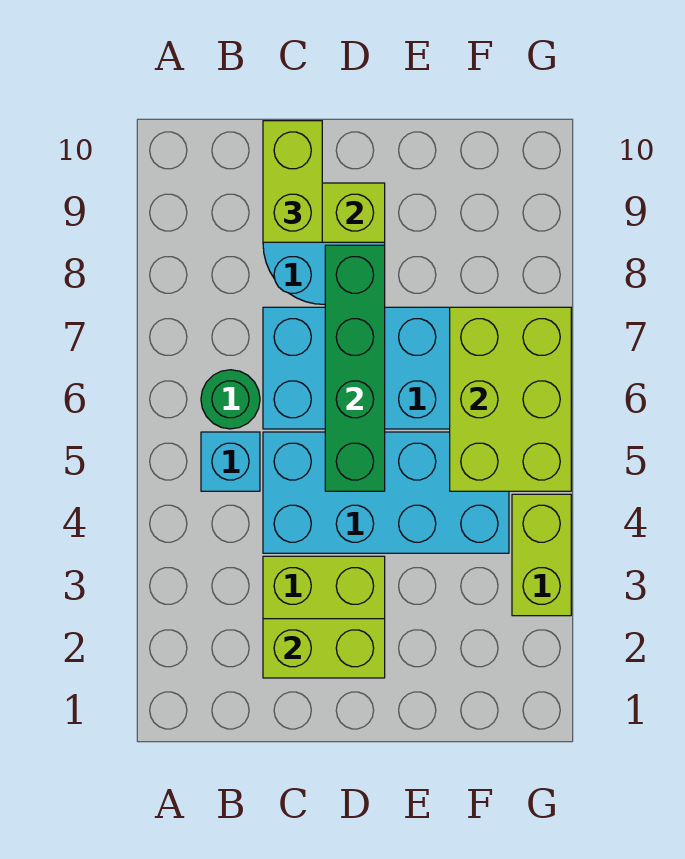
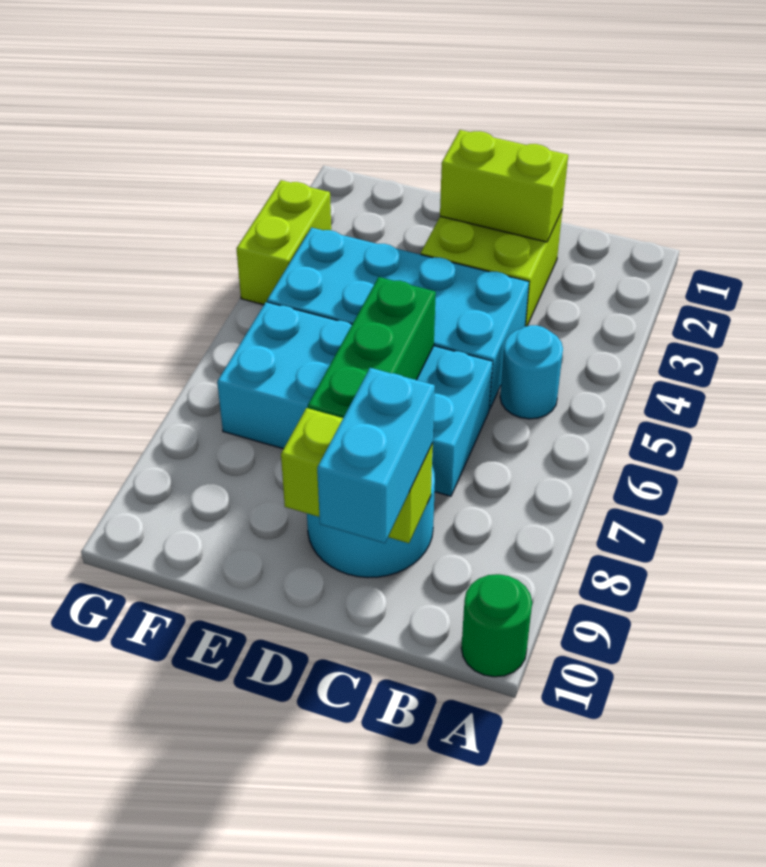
cyan brick B5 level 1 -> cyan round brick B5 level 1
green round brick B6 level 1 -> green round brick A10 level 1
lime brick C9:C10 level 3 -> cyan brick C9:C10 level 3
green brick D5:D8 level 2 -> green brick D6:D8 level 2
lime brick F5:G7 level 2 -> none

